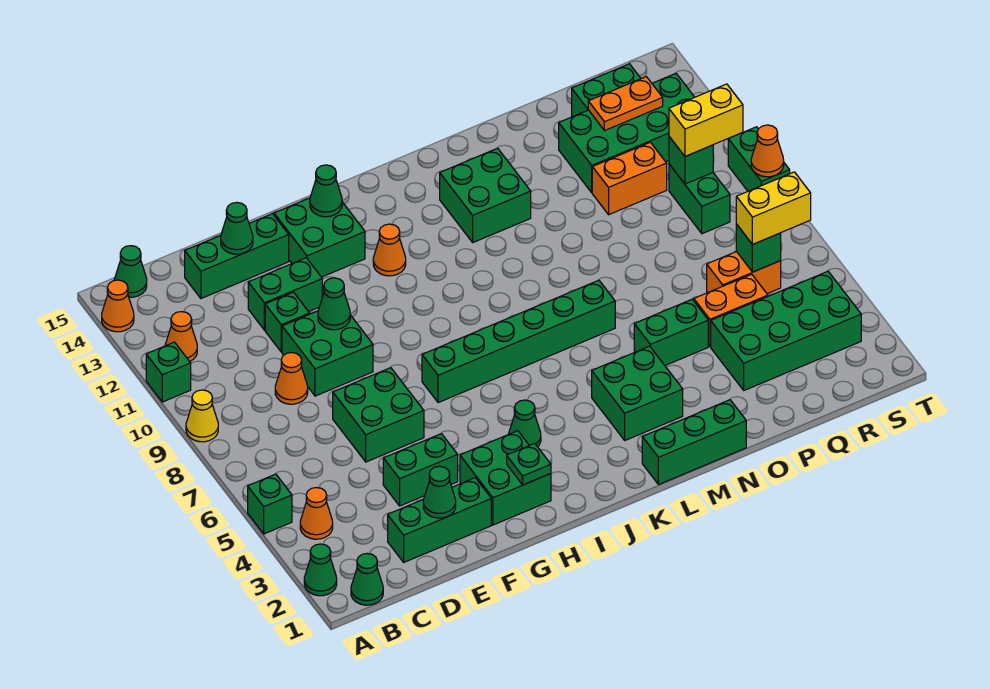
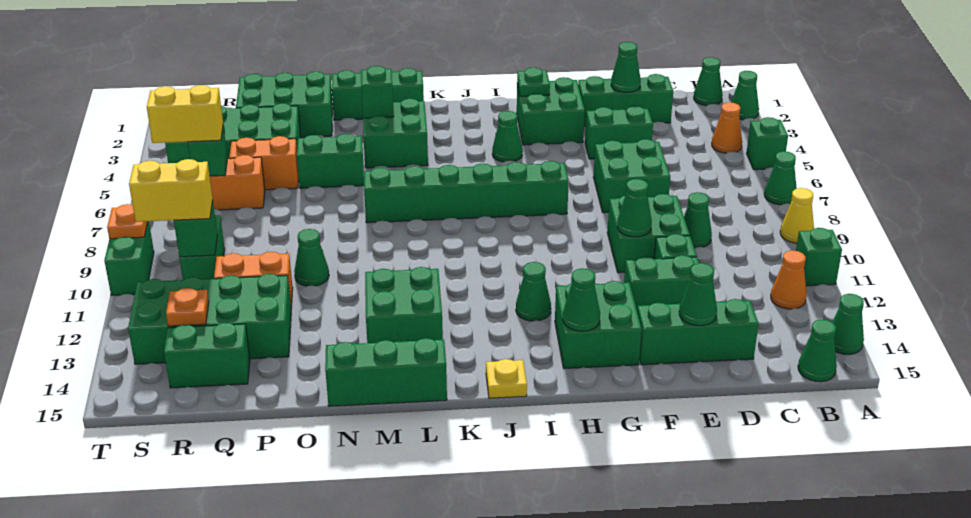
none -> green cone A7 level 1
orange cone A14 level 1 -> green cone A14 level 1
orange cone D9 level 1 -> green cone D9 level 1
orange cone I12 level 1 -> green cone I12 level 1
none -> yellow plate J15 level 1
none -> green brick L15:N15 level 1
none -> green brick M3 level 2
none -> green brick O1:Q2 level 1
none -> green cone O10 level 1
orange plate Q13:R13 level 2 -> orange plate R13 level 2
orange cone T9 level 2 -> orange plate T9 level 2

